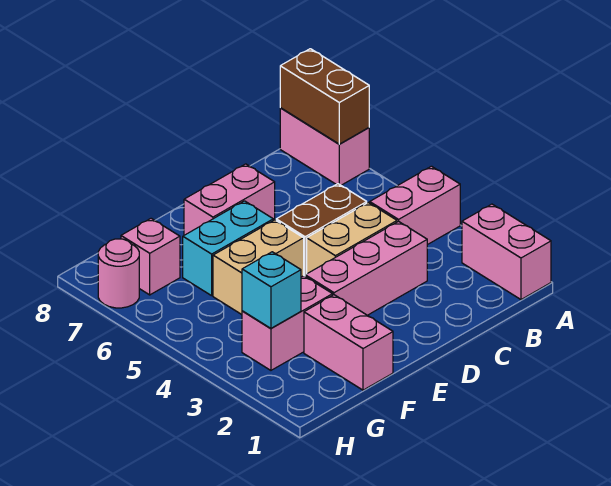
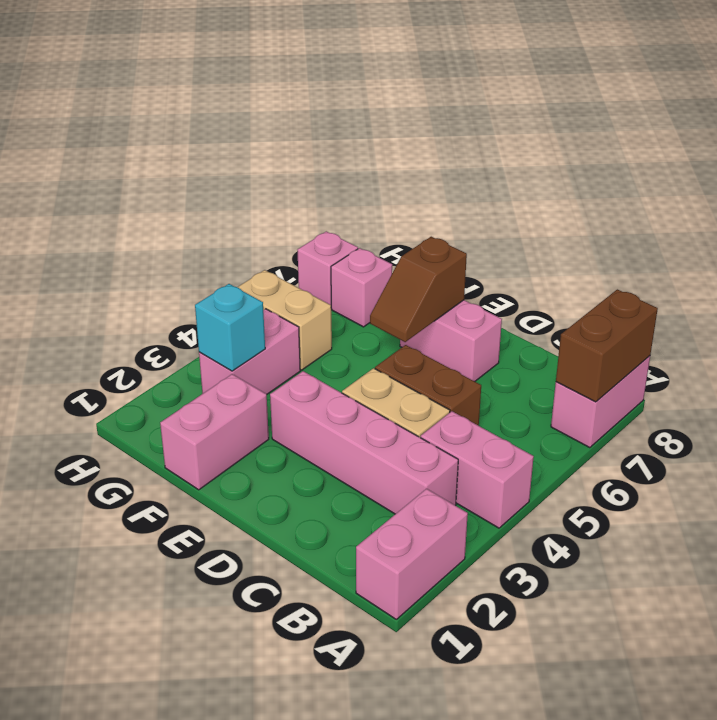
pink brick C3:E3 level 1 -> pink brick B3:E3 level 1
tan brick E5:F5 level 1 -> tan brick G5:H5 level 1
cyan brick E6:F6 level 1 -> none
none -> brown slope E6:E7 level 2 top 7
pink brick F3:G3 level 1 -> pink brick G3:G4 level 1
pink round brick H7 level 1 -> pink brick H7 level 1

